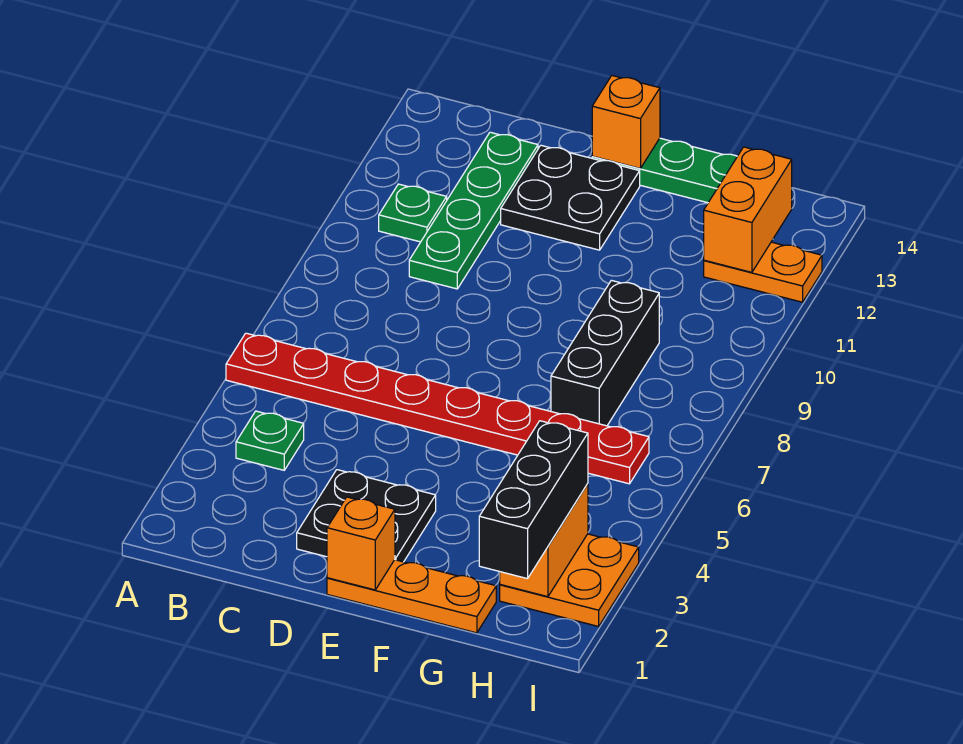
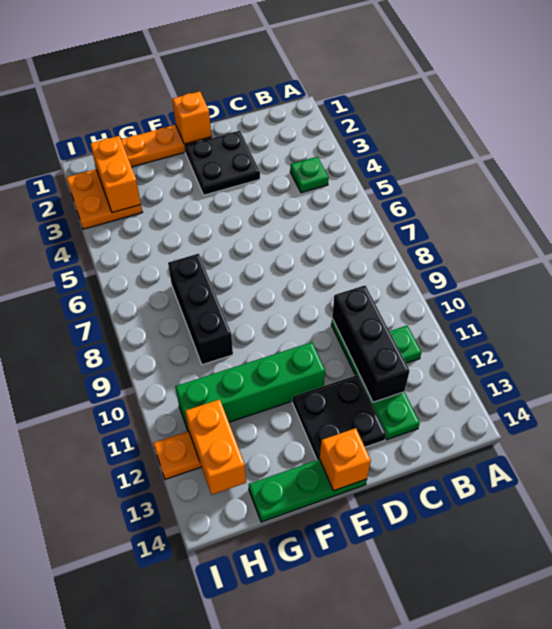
red plate A6:H6 level 1 -> none
none -> green brick E11:H11 level 1
black brick H1:H3 level 3 -> black brick C10:C12 level 2

